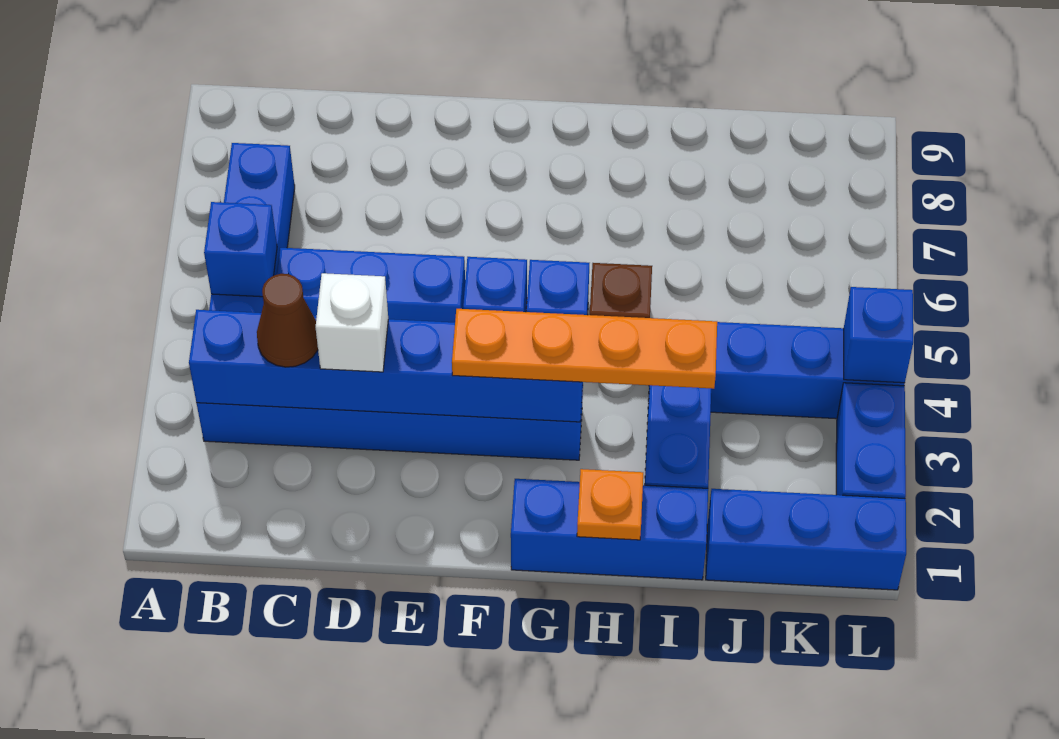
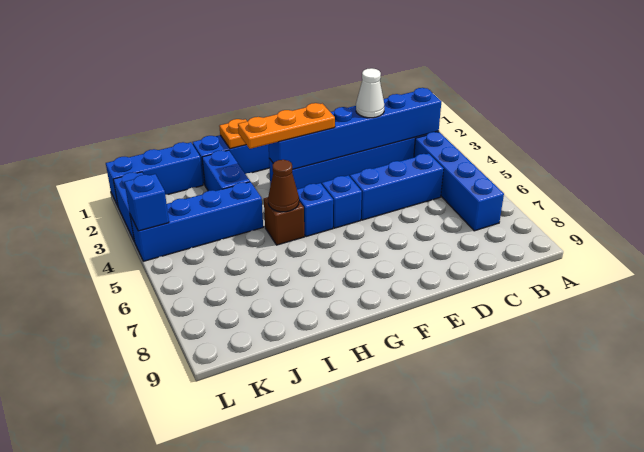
blue brick B5 level 2 -> none
brown cone C3 level 3 -> brown cone H5 level 2
white brick D3 level 3 -> white cone D3 level 3
orange plate F3:I3 level 3 -> orange plate F3:H3 level 3

